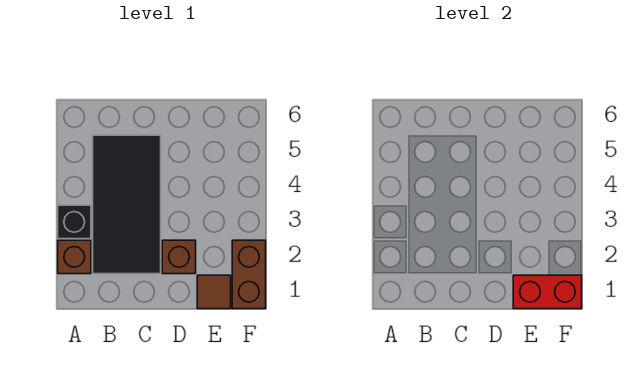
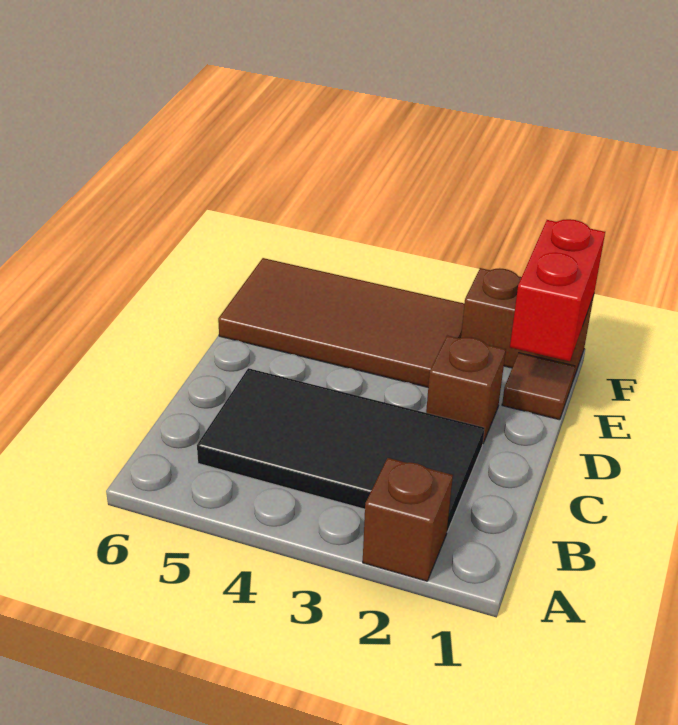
black brick A3 level 1 -> none
none -> brown tile E3:F6 level 1

